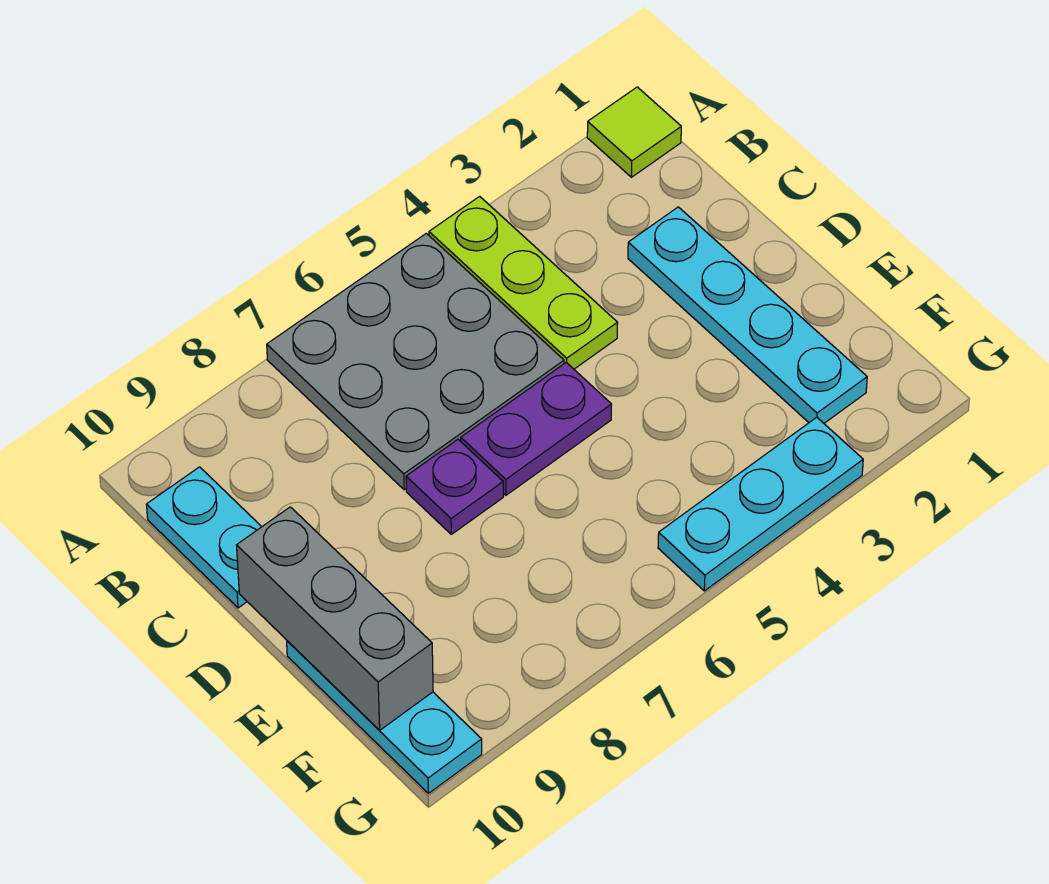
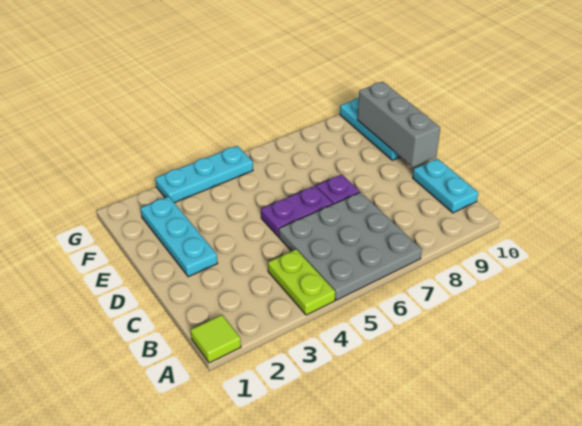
lime plate A4:C4 level 1 -> lime plate A4:B4 level 1
cyan plate C2:F2 level 1 -> cyan plate D2:F2 level 1

